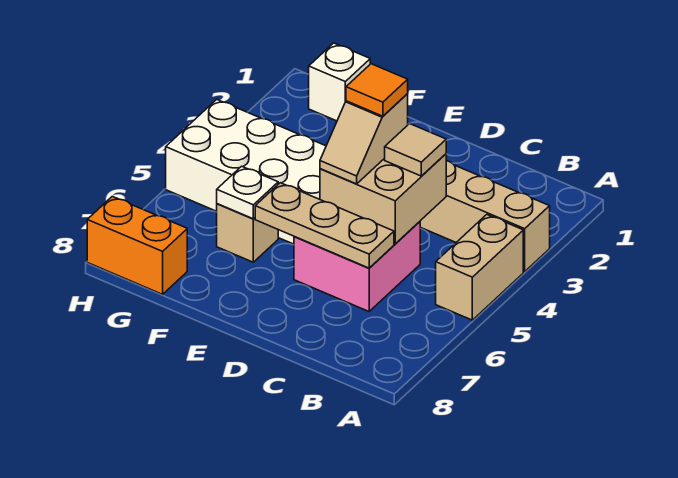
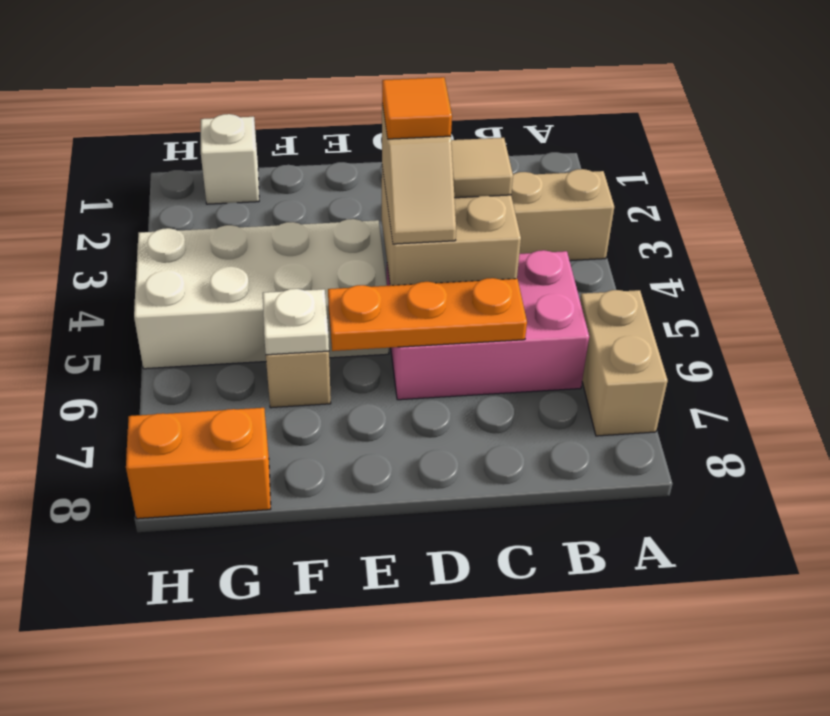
tan brick A4:A5 level 1 -> tan brick A6:A7 level 1
pink brick C5:D6 level 1 -> pink brick B5:D6 level 1
tan plate C6:E6 level 2 -> orange plate C6:E6 level 2

